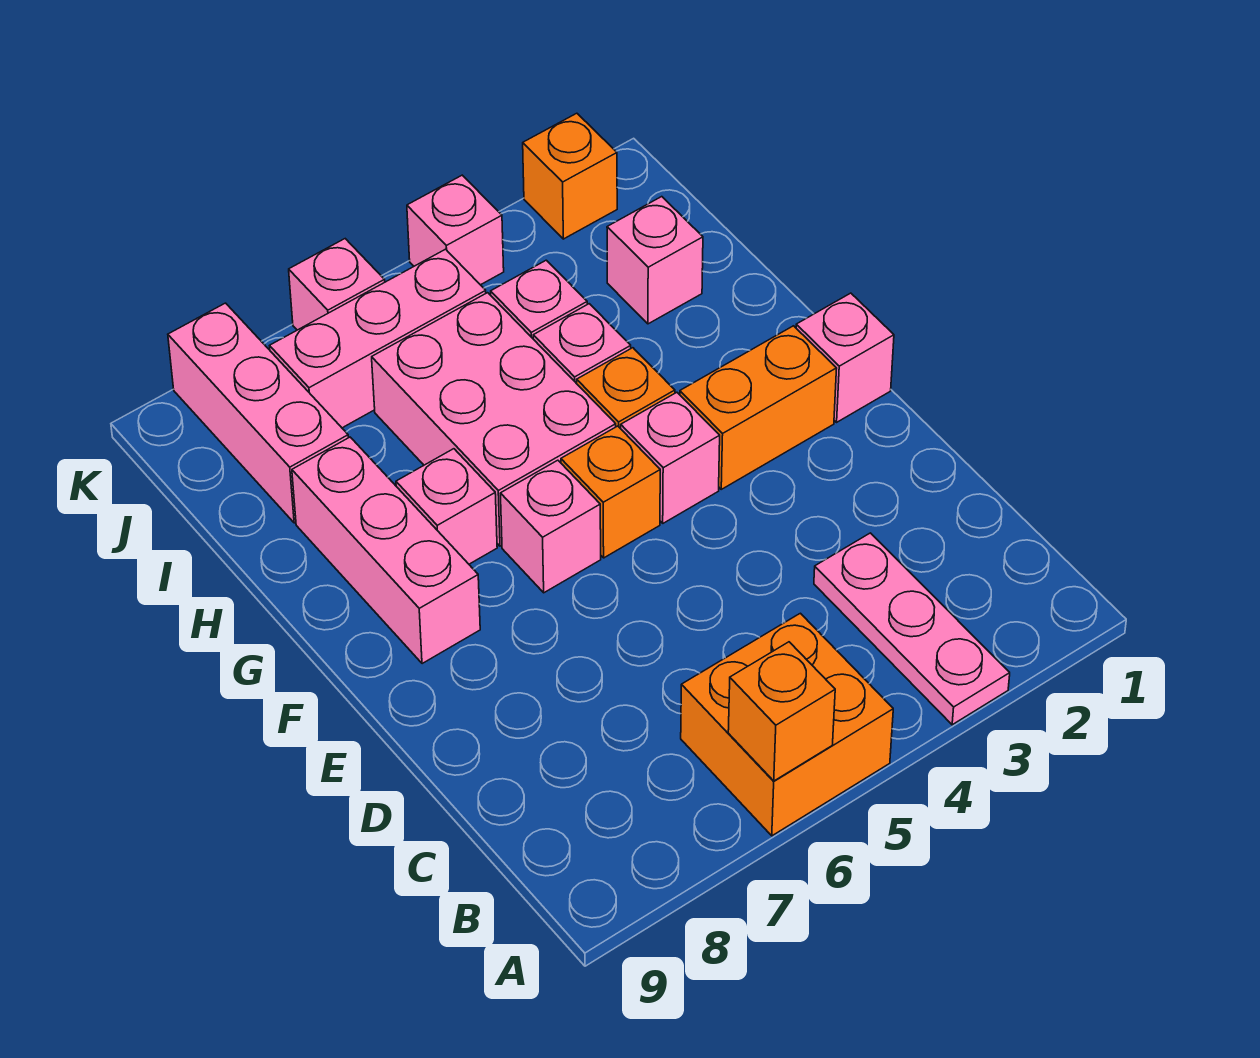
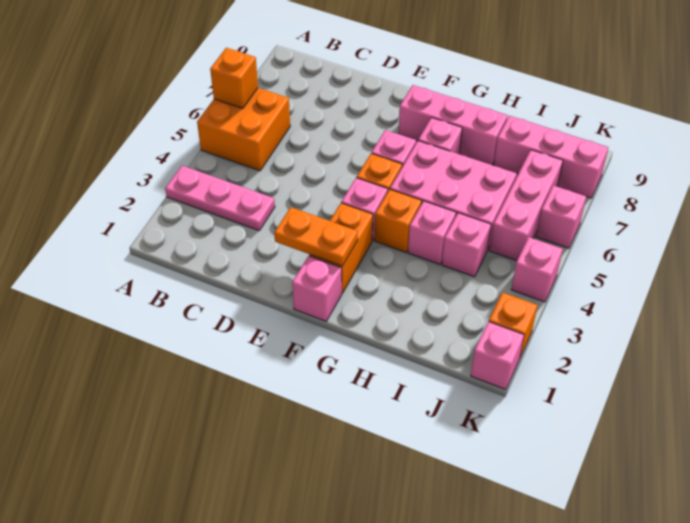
none -> orange plate E2:F2 level 2
pink brick I2 level 1 -> pink brick K1 level 1

